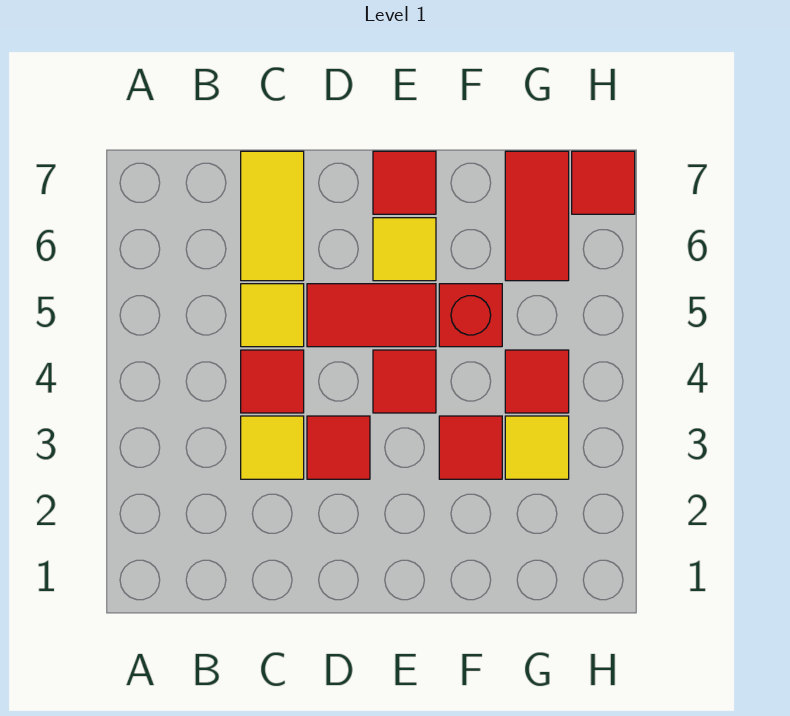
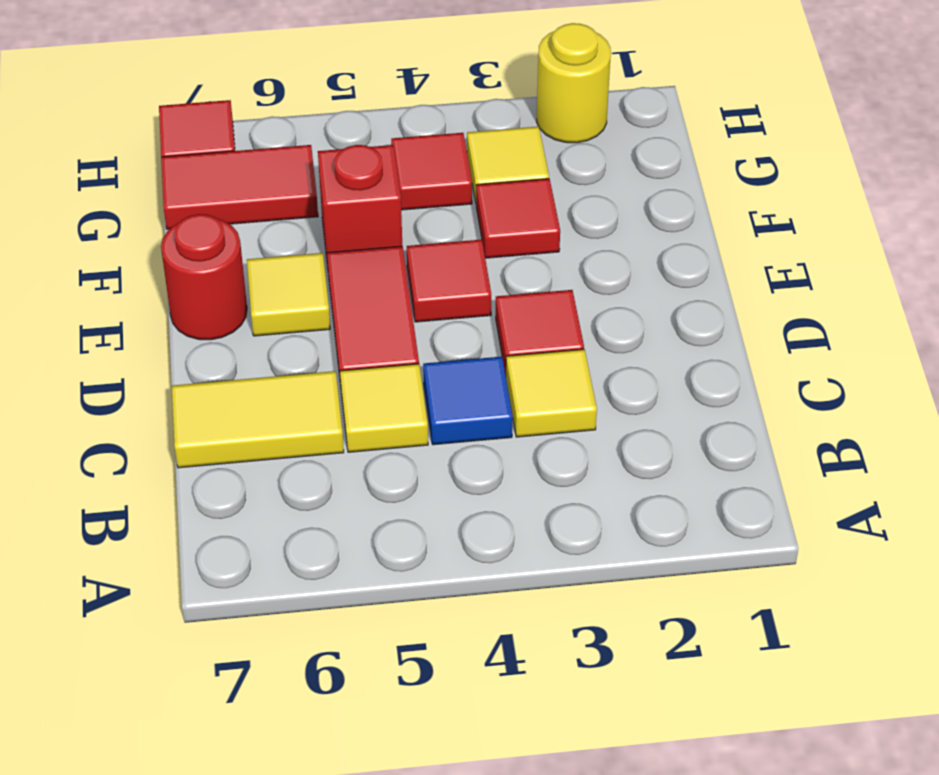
red tile C4 level 1 -> blue tile C4 level 1
red tile E7 level 1 -> red round brick E7 level 1
none -> yellow round brick H2 level 1

